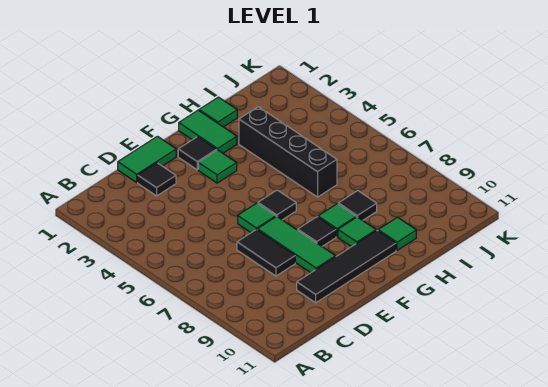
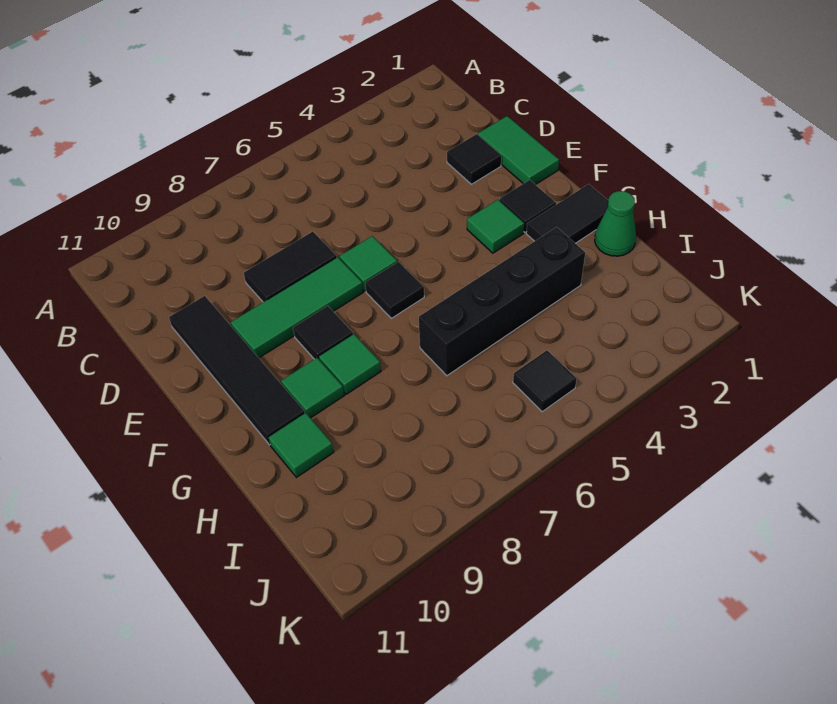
green tile G1:G2 level 1 -> black tile G1:G2 level 1
green tile H1 level 1 -> green cone H1 level 1
black tile H8 level 1 -> black tile J5 level 1

